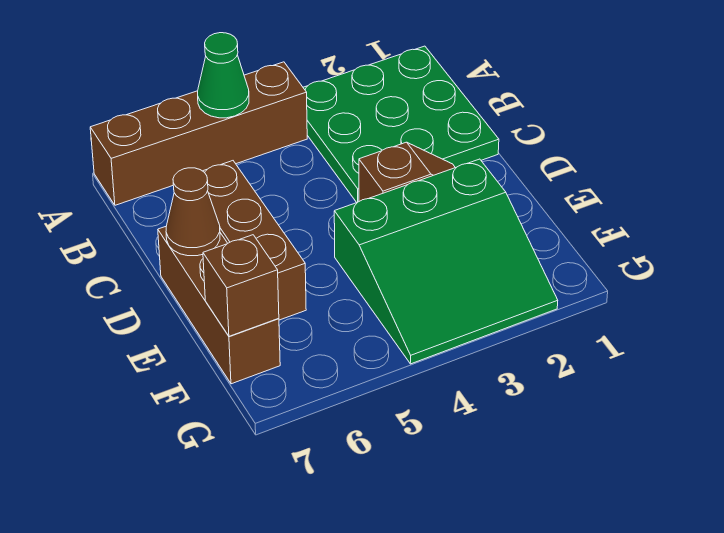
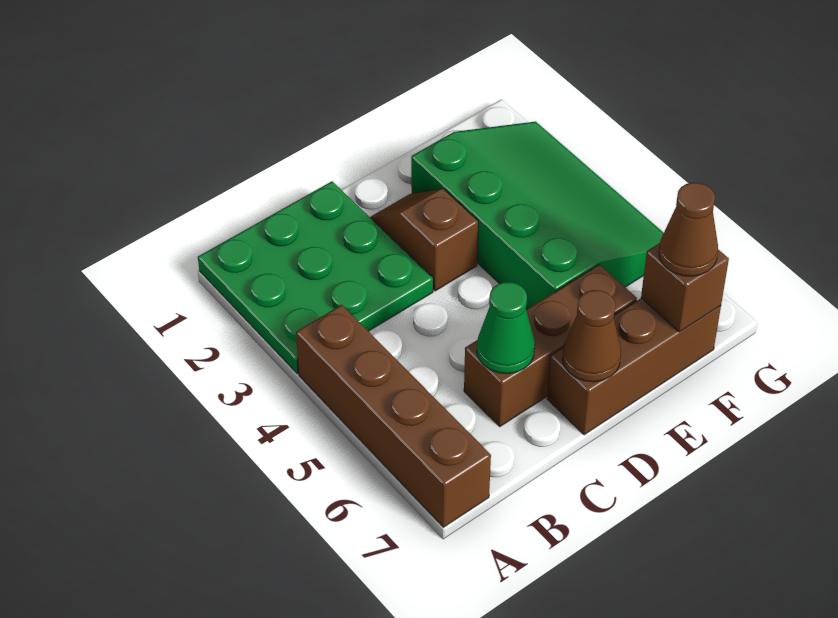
green cone A5 level 2 -> green cone C6 level 2
green slope E2:G4 level 1 top E -> green slope E2:G5 level 1 top E
none -> brown cone F7 level 3

